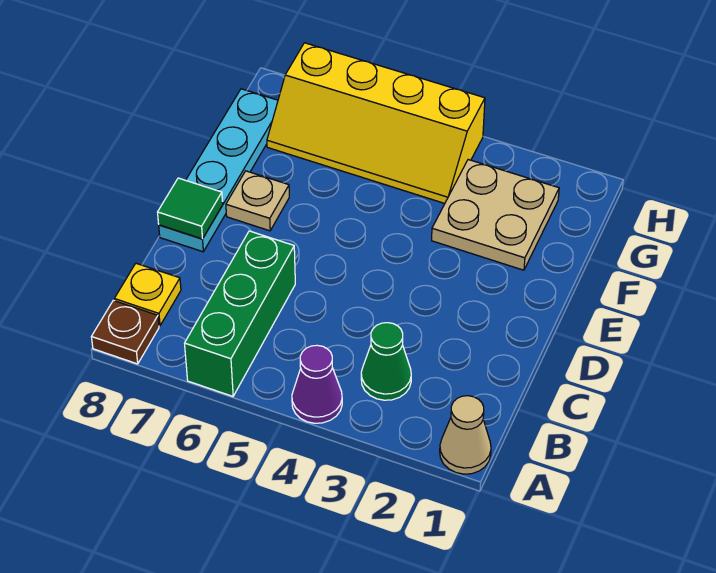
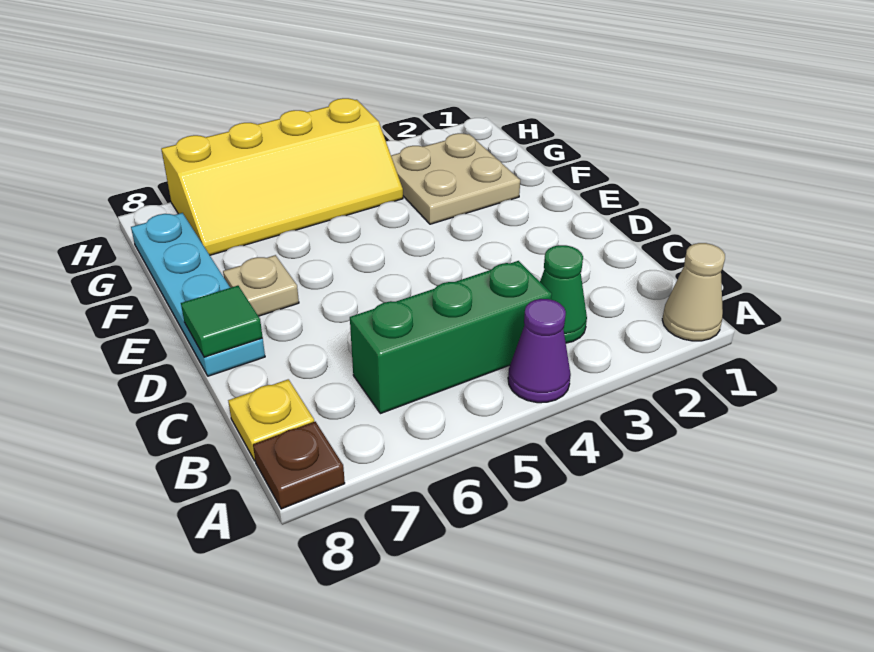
green brick A6:C6 level 1 -> green brick B4:B6 level 1

